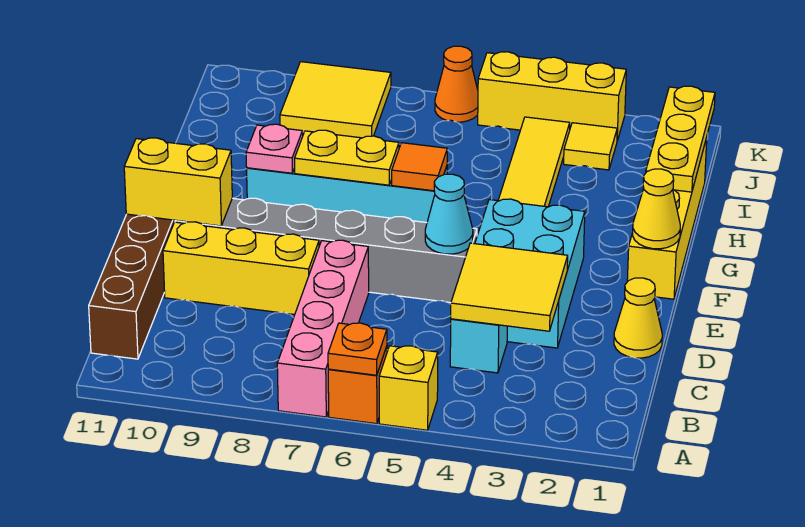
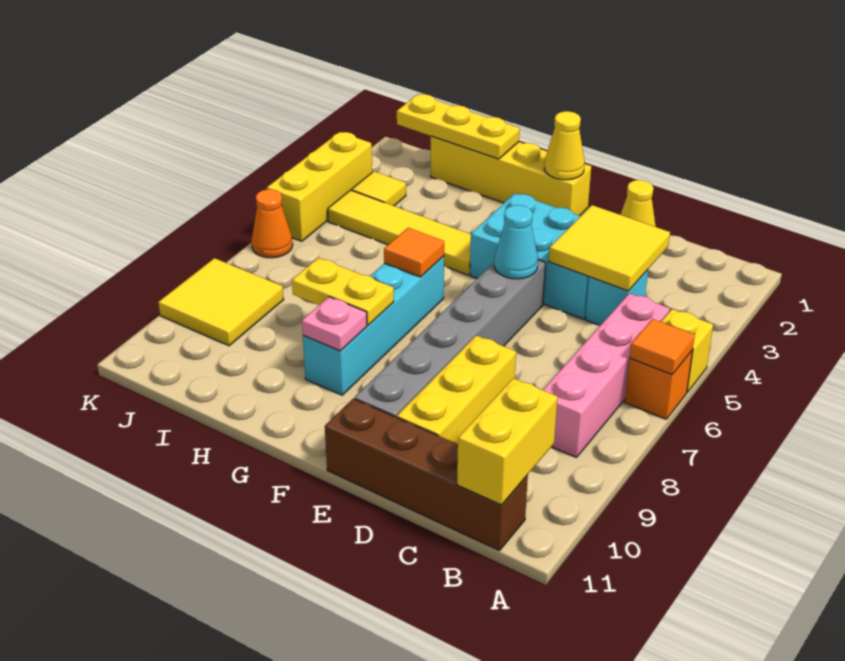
orange plate A6 level 2 -> orange tile A6 level 2
pink brick A7:D7 level 1 -> pink brick B5:B8 level 1
yellow brick E10:E11 level 2 -> yellow brick B10:B11 level 2
yellow plate G7:G8 level 2 -> yellow plate G8:H8 level 2

